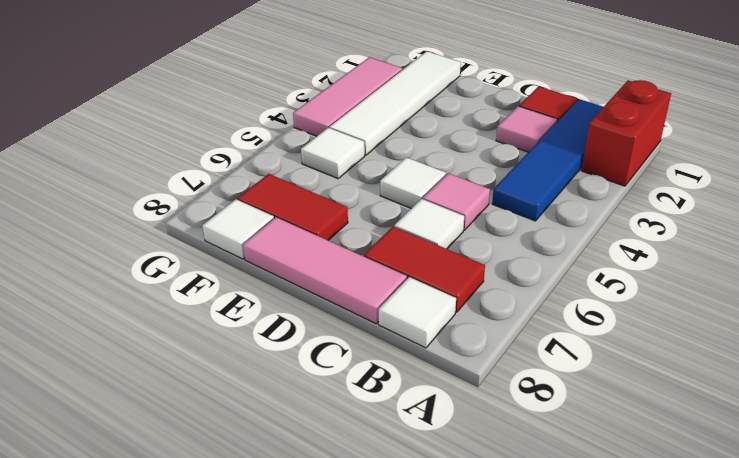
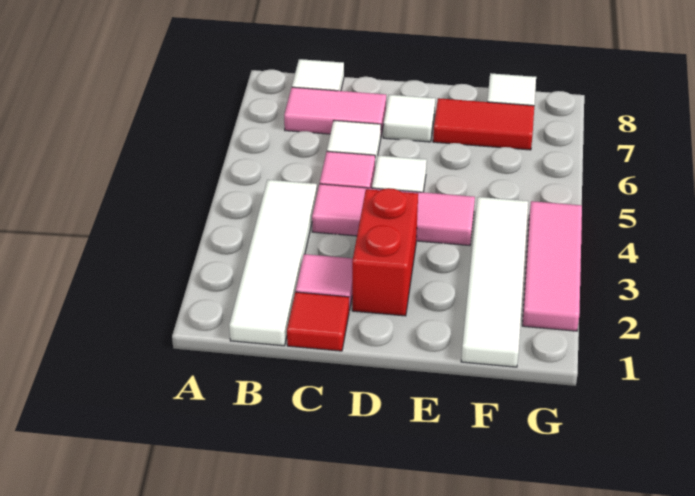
red brick A1:A2 level 1 -> red brick D2:D3 level 1
blue tile B1:B4 level 1 -> white tile B1:B4 level 1
red tile B7:C7 level 1 -> pink tile B7:C7 level 1
pink tile C8:E8 level 1 -> pink tile C4:E4 level 1
white tile F5 level 1 -> white tile D7 level 1

